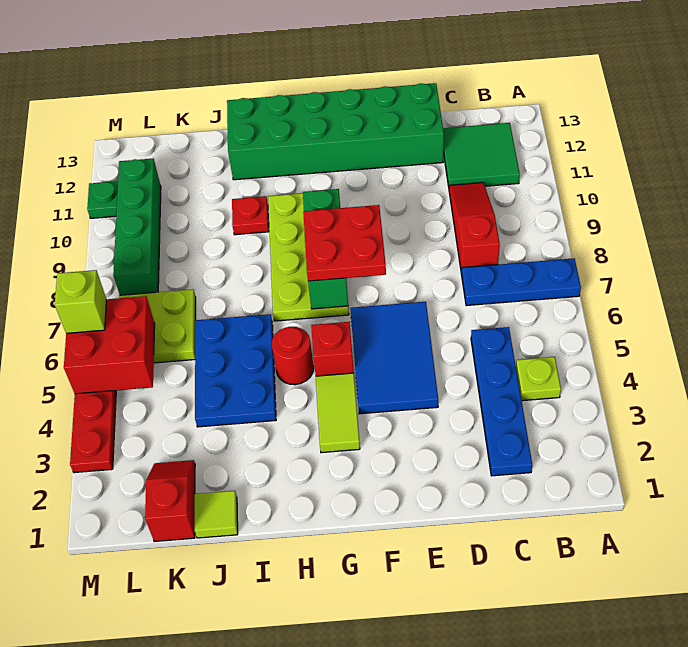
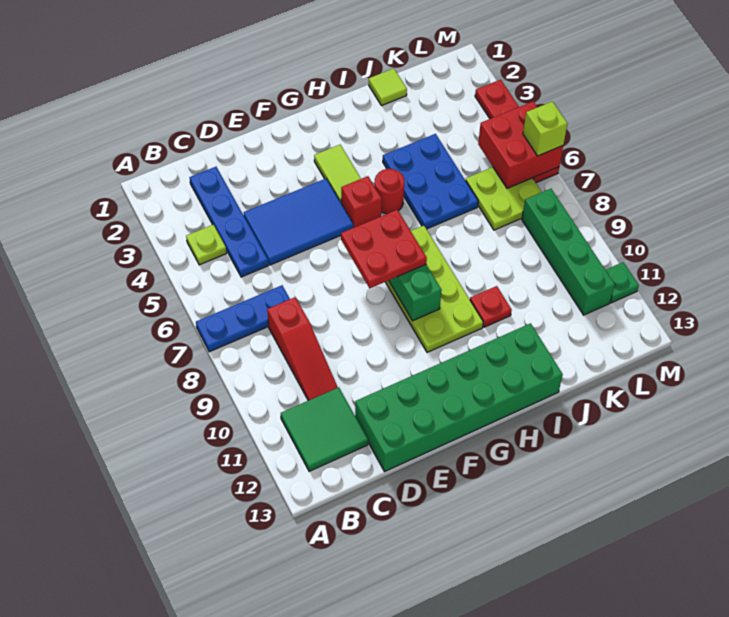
blue tile E4:F6 level 1 -> blue tile D4:F5 level 1
red slope K1:K2 level 1 top 1 -> none

